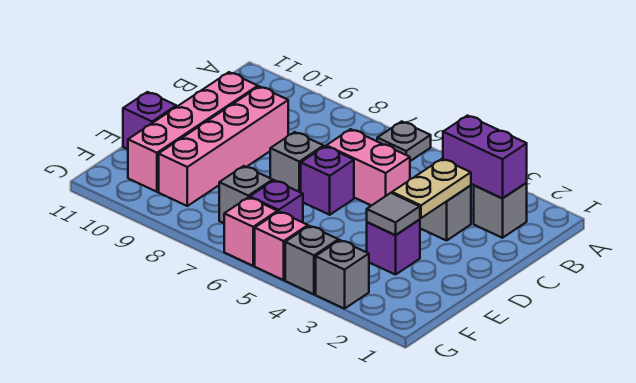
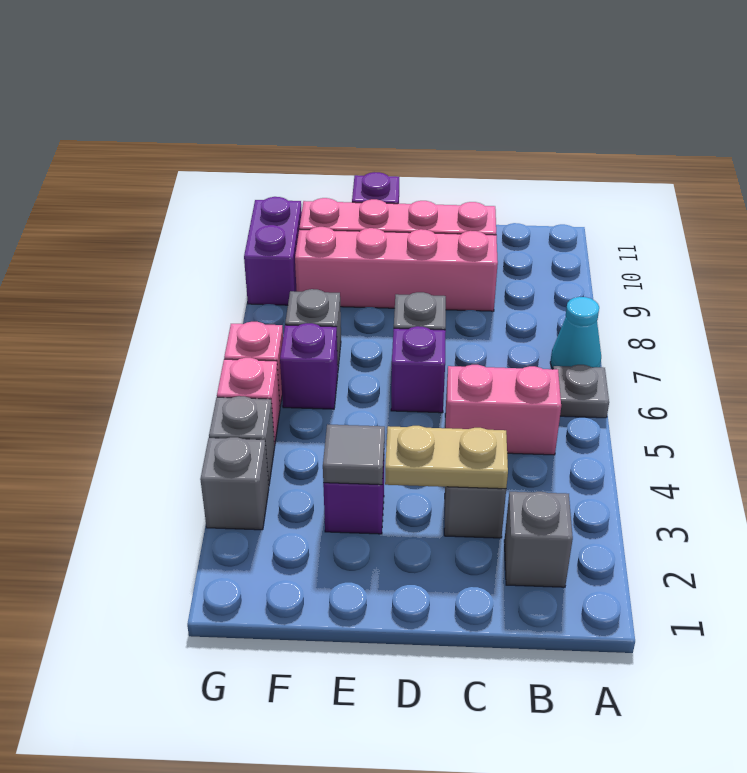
none -> cyan cone A7 level 1
purple brick B2:B3 level 2 -> purple brick G9:G10 level 1
pink brick C5:C6 level 1 -> pink brick B5:C5 level 1

